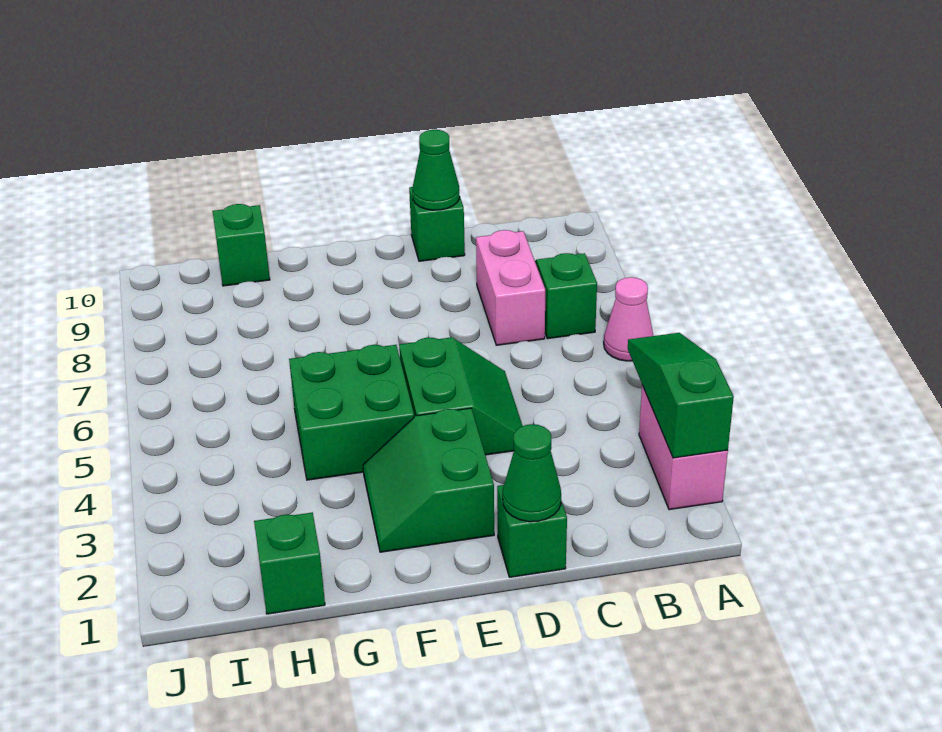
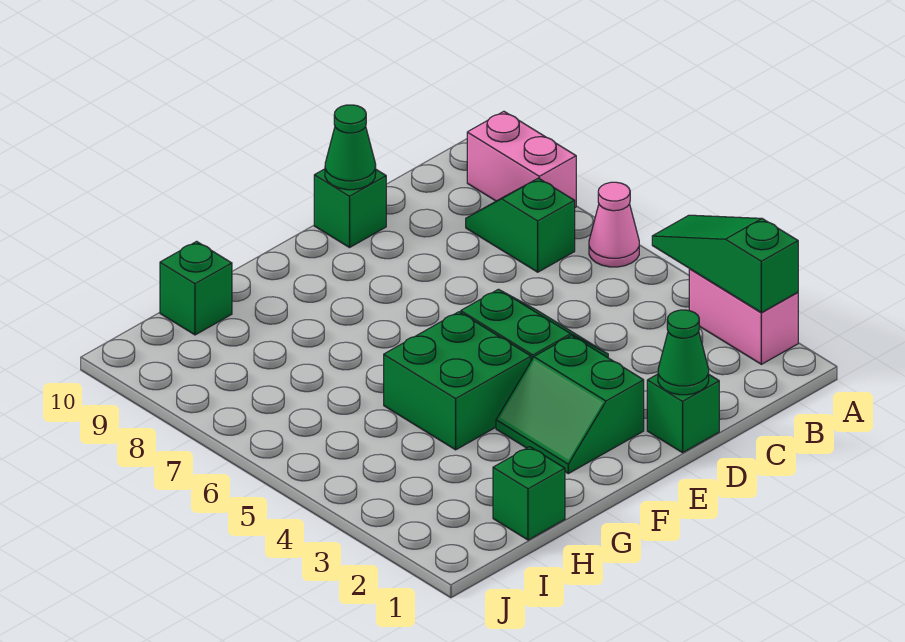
pink brick C7:C8 level 1 -> pink brick A8:A9 level 1

